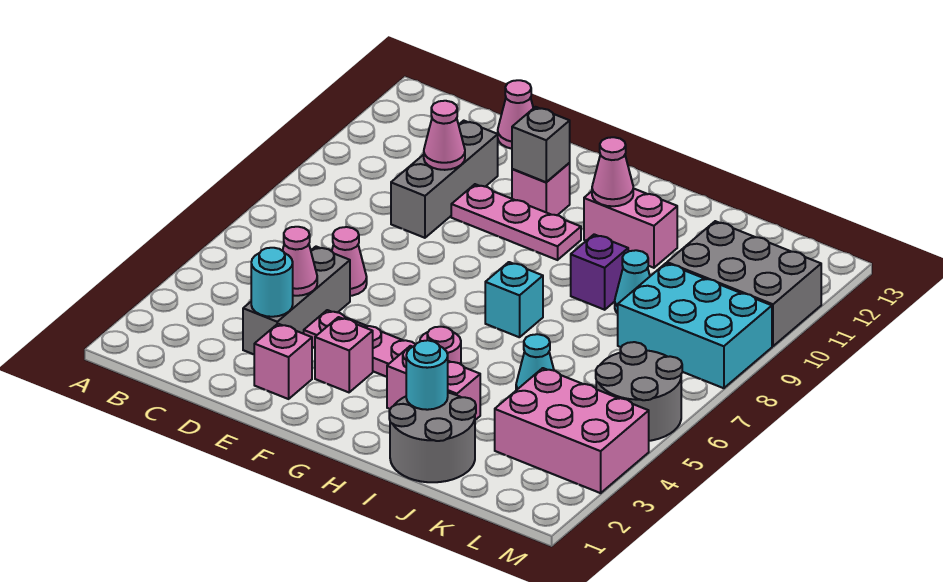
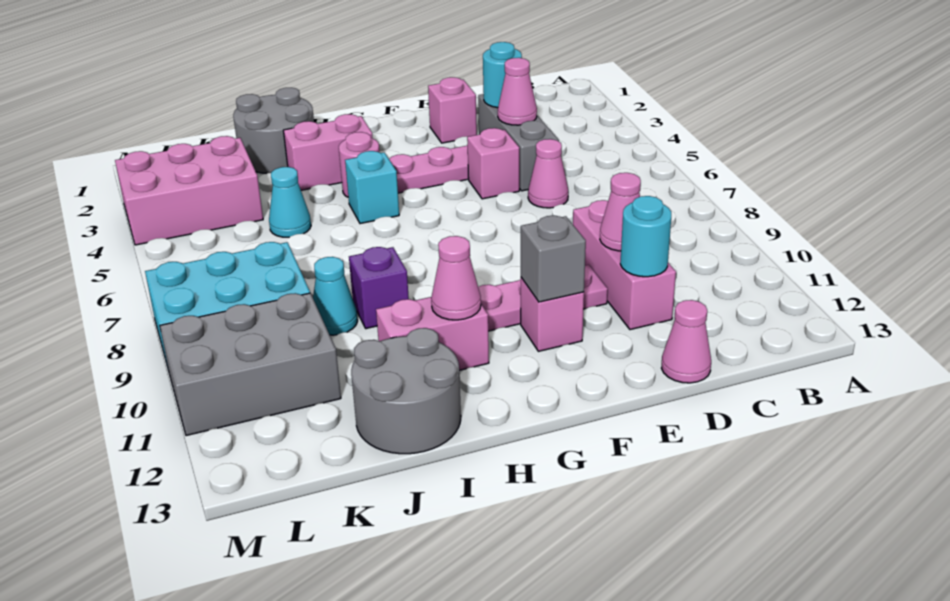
grey brick D9:D11 level 1 -> pink brick D9:D11 level 1
pink brick F3 level 1 -> pink brick E5 level 1
cyan brick H7 level 1 -> cyan brick H5 level 1
cyan round brick I2 level 2 -> cyan round brick D11 level 2
grey round brick L5:M6 level 1 -> grey round brick I12:J13 level 1

